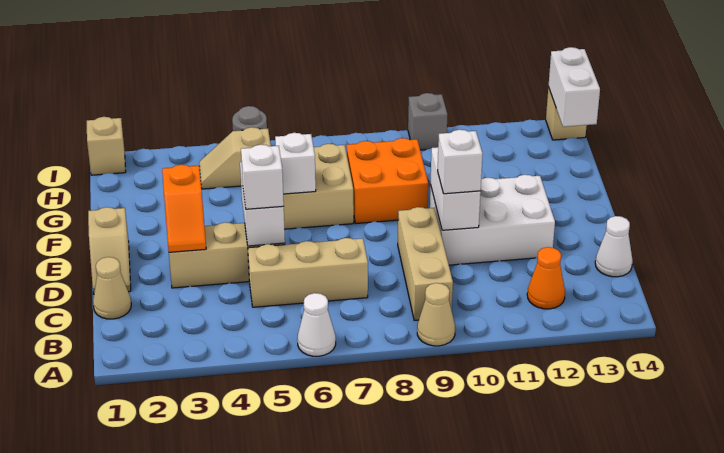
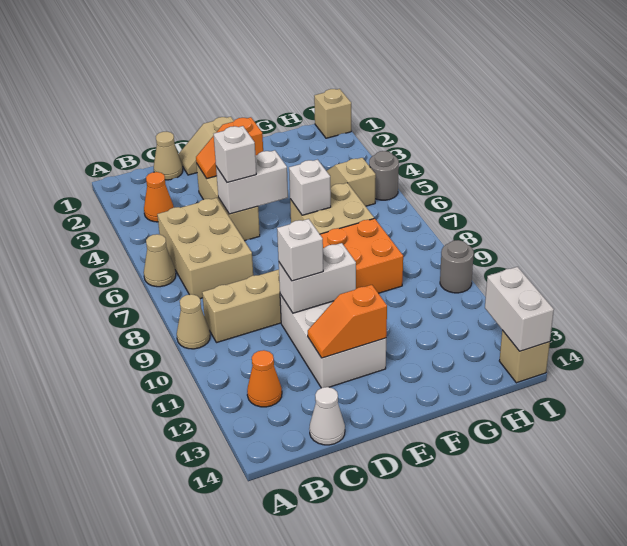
white cone A6 level 1 -> tan cone A6 level 1
none -> orange cone B3 level 1
tan brick C5:C7 level 1 -> tan brick B5:C7 level 1
none -> orange slope D12:E12 level 2 top E
white brick H14:I14 level 2 -> white brick I13:I14 level 2
grey brick I10 level 1 -> grey round brick I10 level 1

